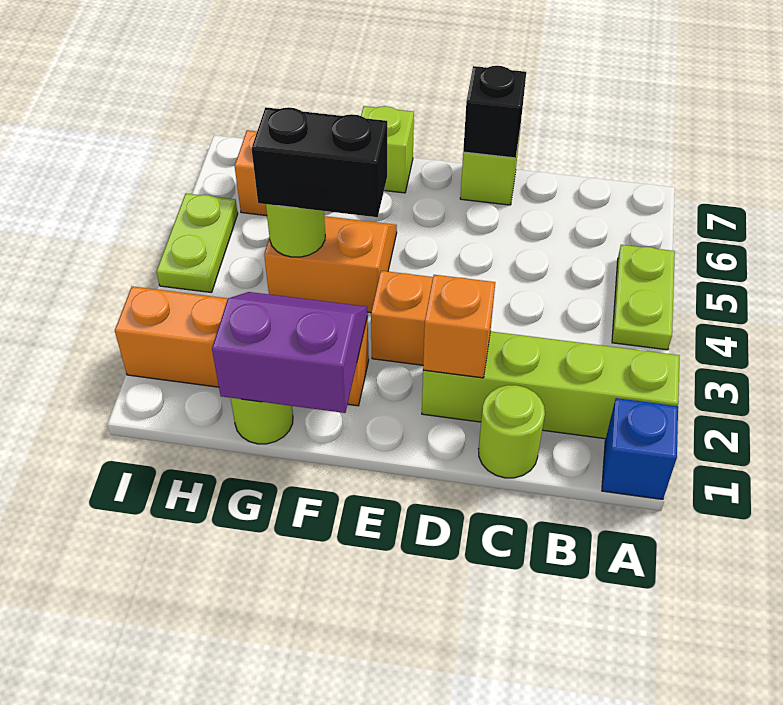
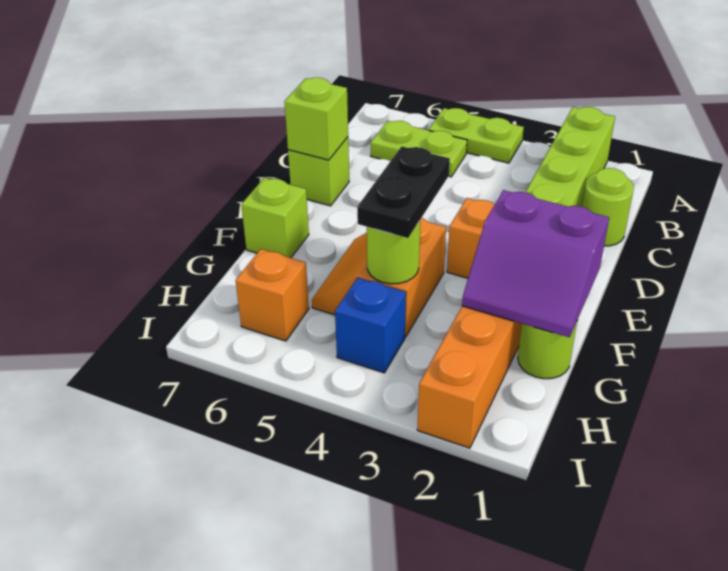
blue brick A1 level 1 -> blue brick H4 level 1
orange brick D2 level 2 -> none
black brick D7 level 2 -> lime brick D7 level 2
purple slope F1:G2 level 2 top 1 -> purple slope F1:G2 level 2 top F
black brick F4:G4 level 3 -> black plate F4:G4 level 3
lime plate I4:I5 level 1 -> lime plate B5:B6 level 1

